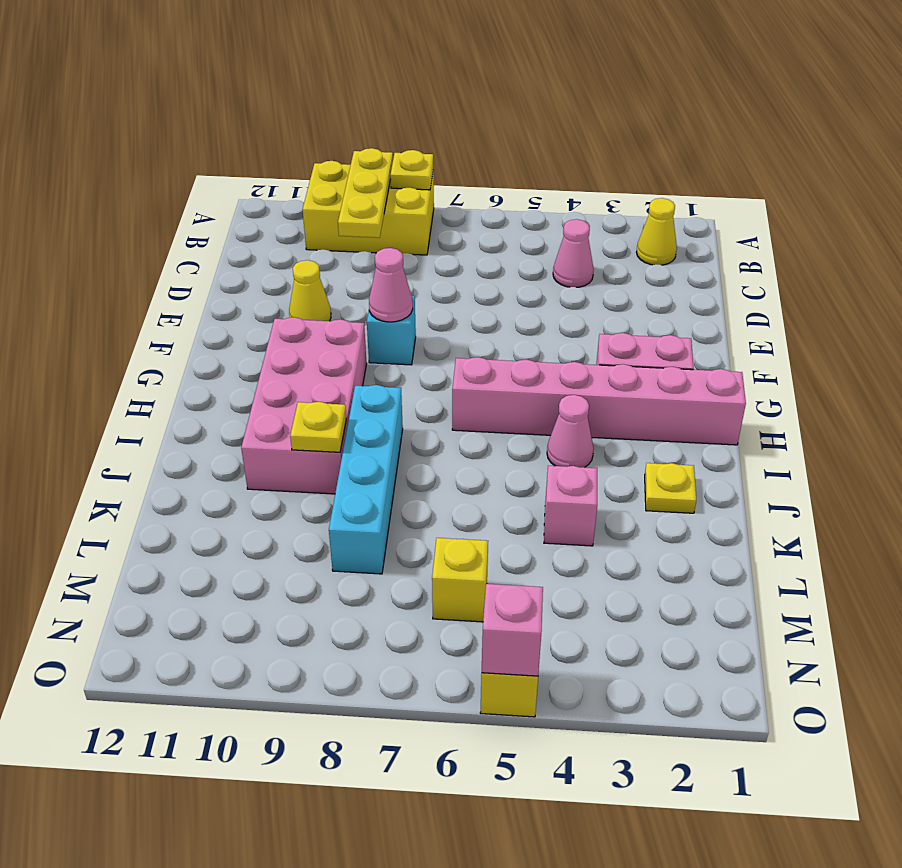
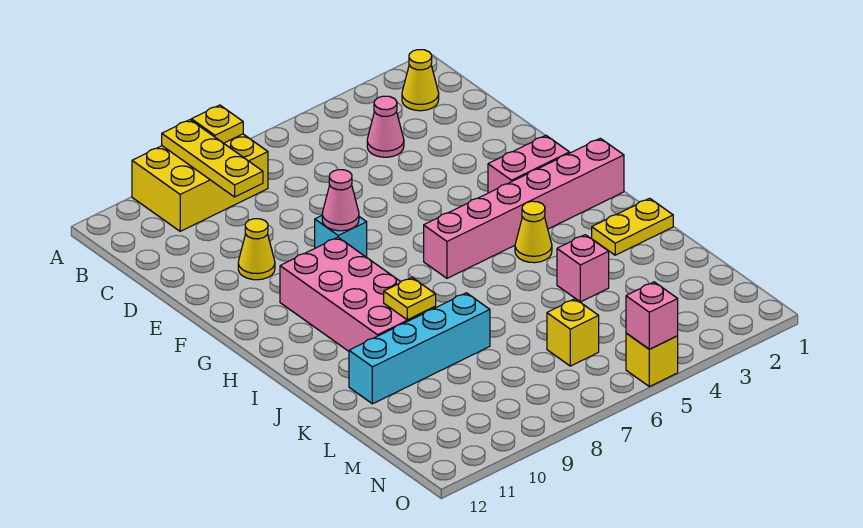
pink cone I4 level 1 -> yellow cone I4 level 1
cyan brick I8:L8 level 1 -> cyan brick K8:K11 level 1
yellow plate J2 level 1 -> yellow plate J1:J2 level 1

